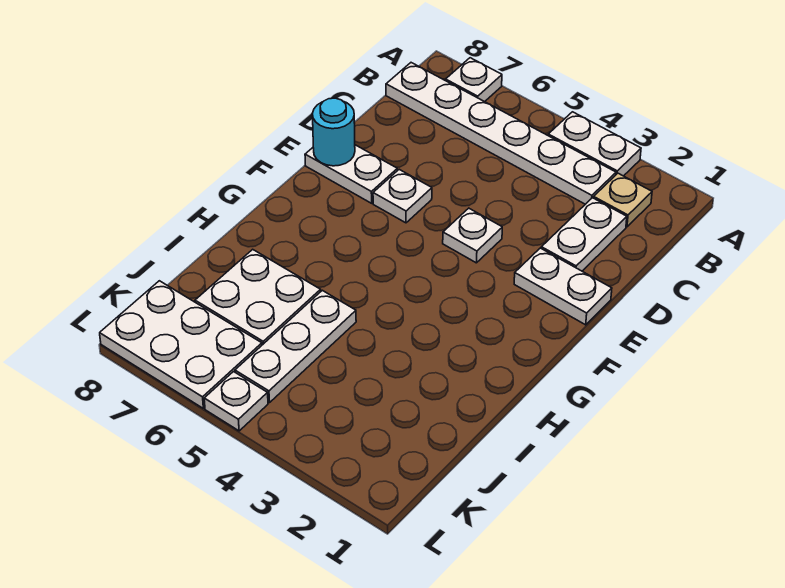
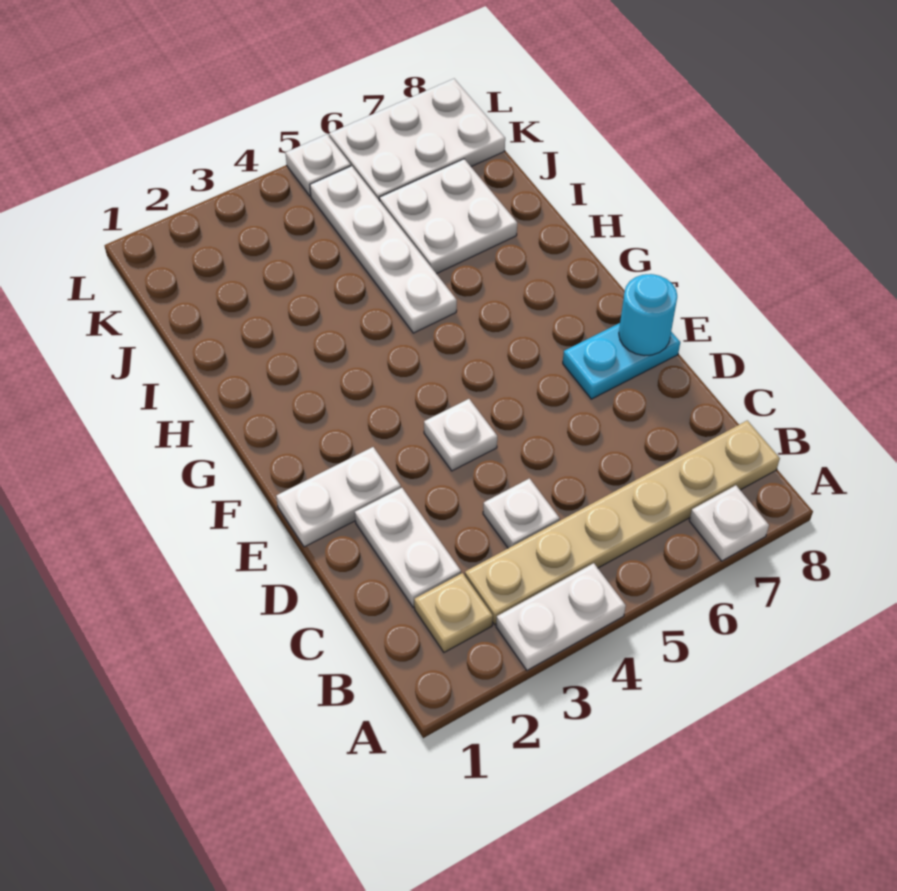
white plate B3:B8 level 1 -> tan plate B3:B8 level 1
white plate E6 level 1 -> white plate C4 level 1
white plate E7:E8 level 1 -> cyan plate E7:E8 level 1
white plate I5:K5 level 1 -> white plate H5:K5 level 1

